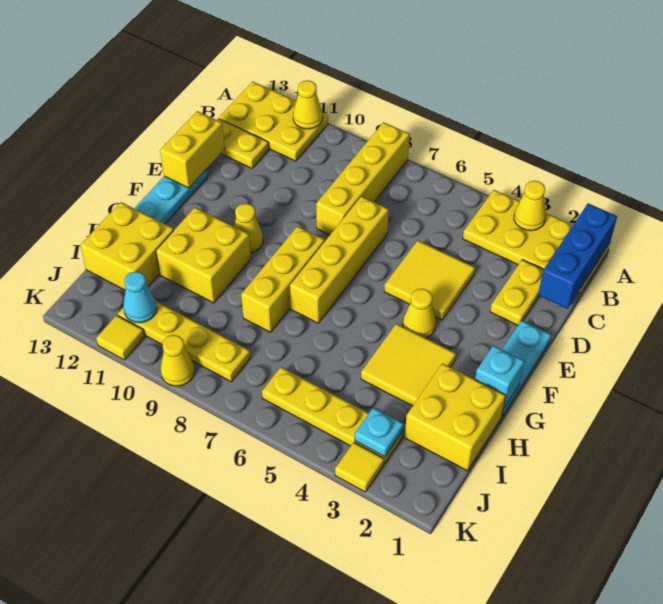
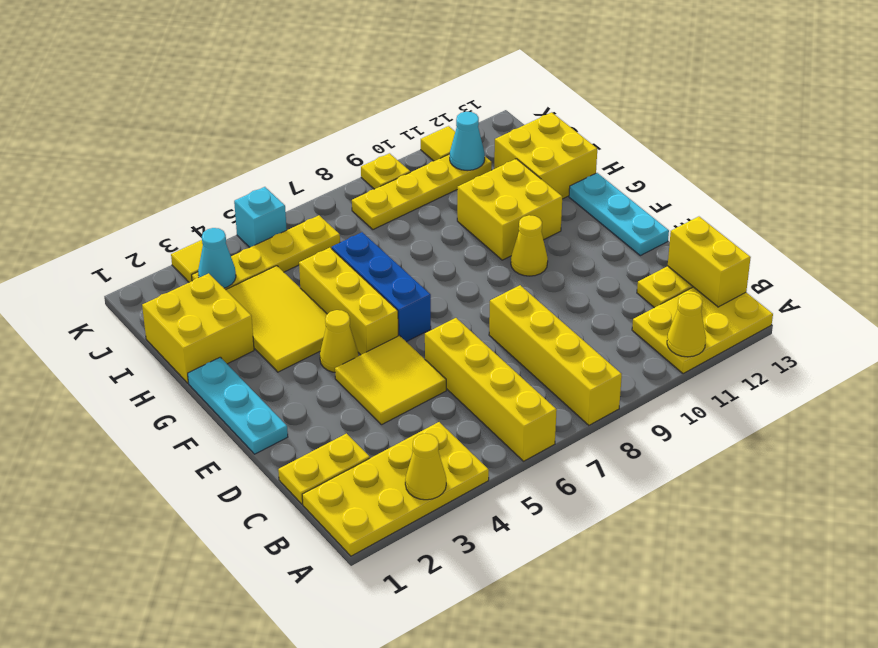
blue brick A1:C1 level 2 -> blue brick F6:H6 level 1
yellow plate C2:D2 level 1 -> yellow plate C1:C2 level 1
yellow brick D7:G7 level 1 -> yellow brick A6:D6 level 1
yellow brick D13:E13 level 2 -> yellow brick B13:C13 level 2
yellow brick F8:H8 level 1 -> yellow brick F5:H5 level 1
cyan brick G1 level 2 -> cyan brick K5 level 1
yellow tile G3:H4 level 1 -> yellow tile G3:I4 level 1
cyan plate J3 level 2 -> cyan cone J3 level 2
yellow cone K9 level 1 -> yellow plate K9 level 1

